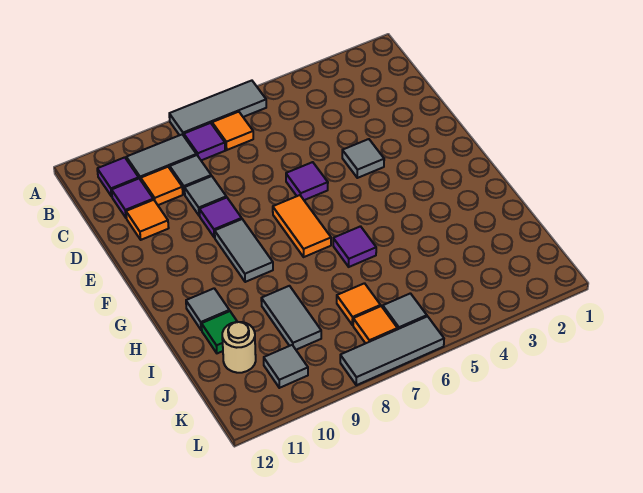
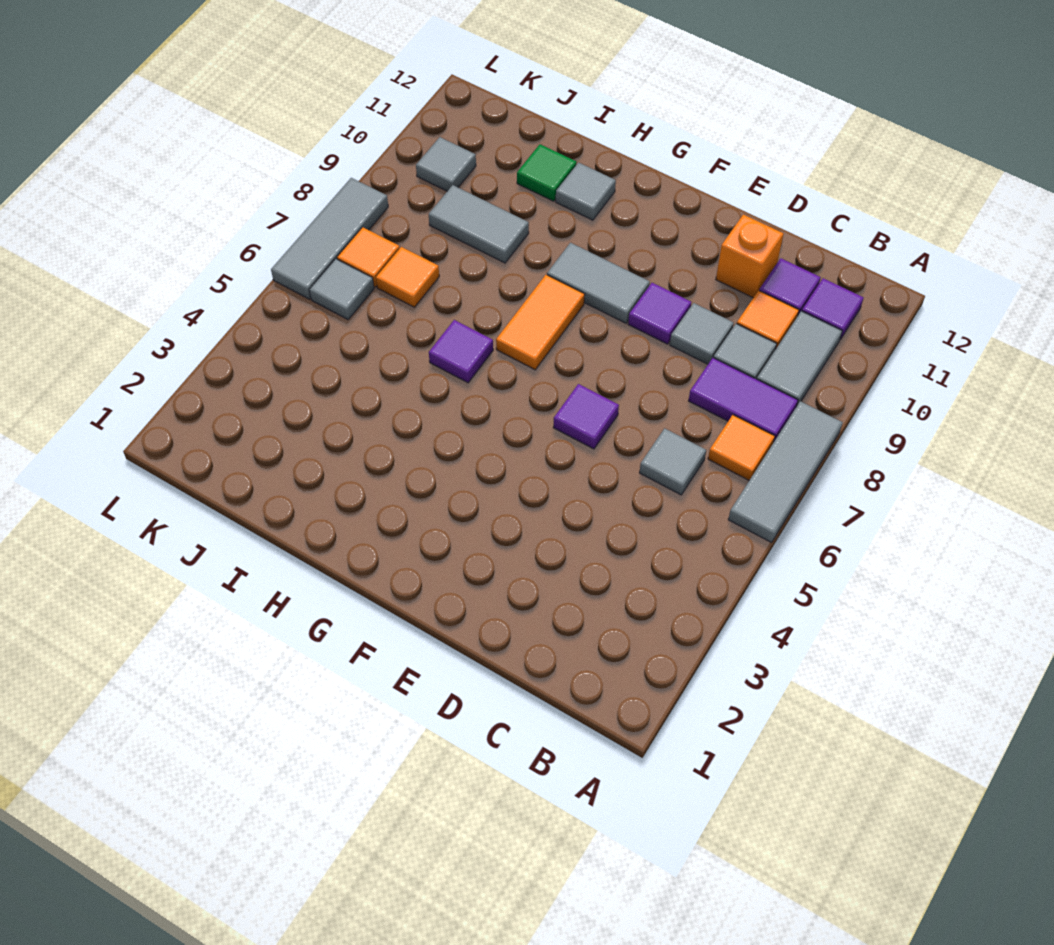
purple tile B8 level 1 -> purple tile B8:C8 level 1
orange tile D11 level 1 -> orange brick D11 level 1
grey tile E4 level 1 -> grey tile C6 level 1
orange tile F7:G7 level 1 -> orange tile G7:G8 level 1
tan round brick J11 level 1 -> none

